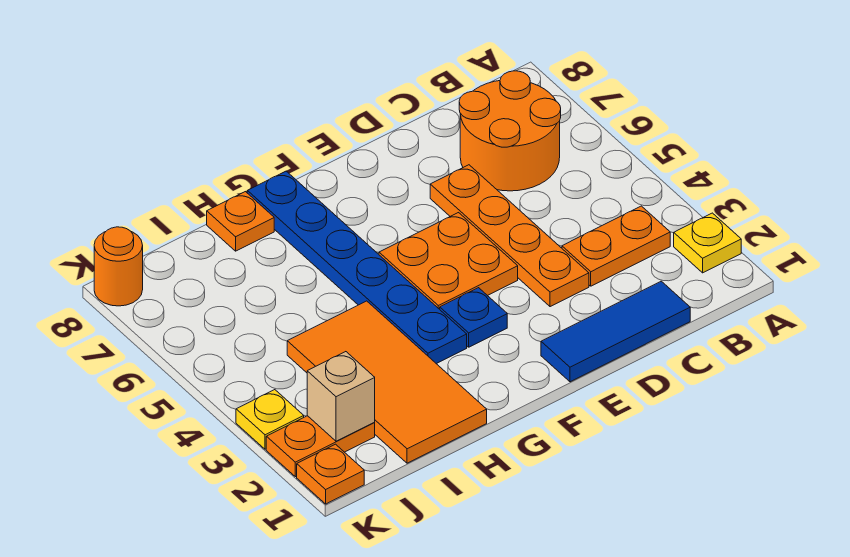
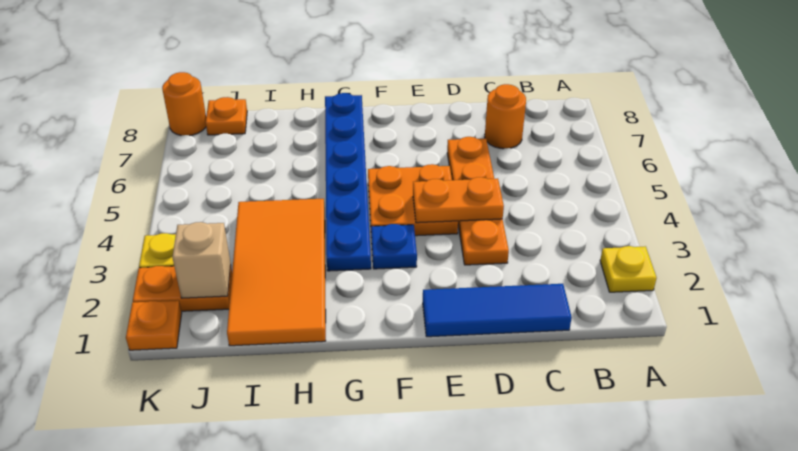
orange plate B3:C3 level 1 -> orange plate D4:E4 level 2
orange round brick B6:C7 level 1 -> orange round brick C7 level 1
orange plate H8 level 1 -> orange plate J8 level 1

